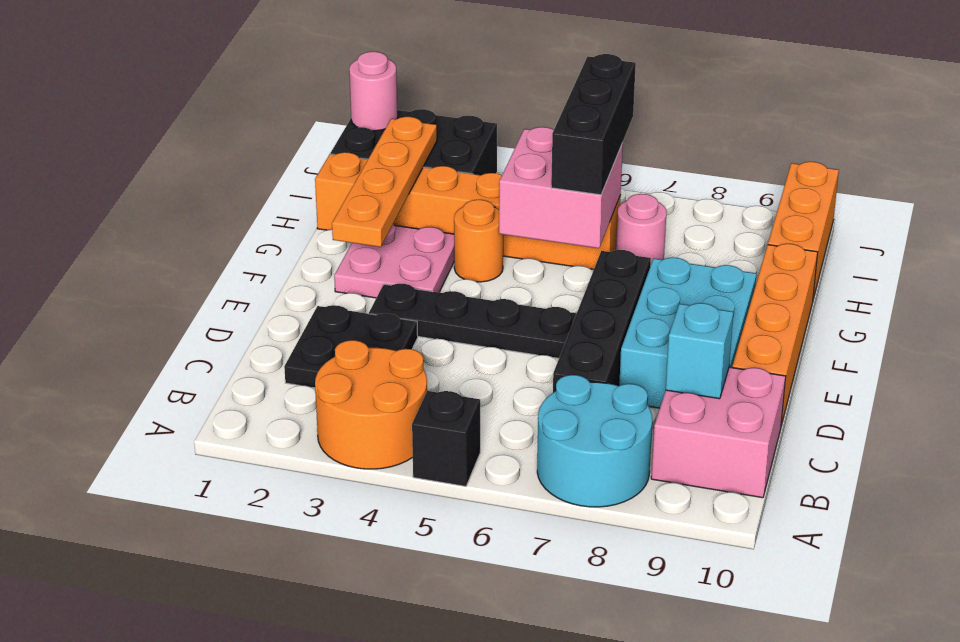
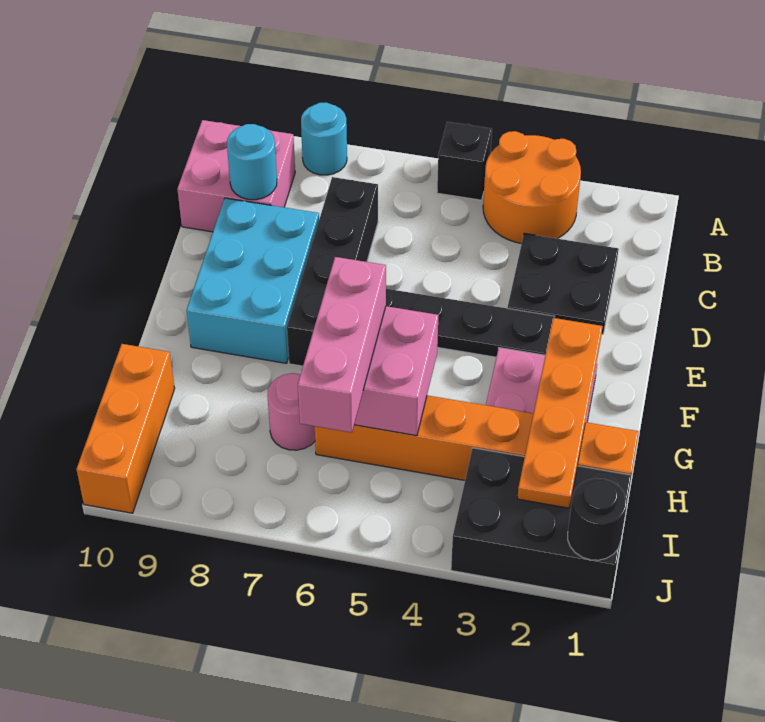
cyan round brick A7:B8 level 1 -> cyan round brick A8 level 1
cyan brick C9 level 2 -> cyan round brick C9 level 2
orange brick D10:G10 level 1 -> none
orange round brick G4 level 1 -> none
black brick G6:I6 level 3 -> pink brick G6:I6 level 3
pink round brick J1 level 2 -> black round brick J1 level 2

